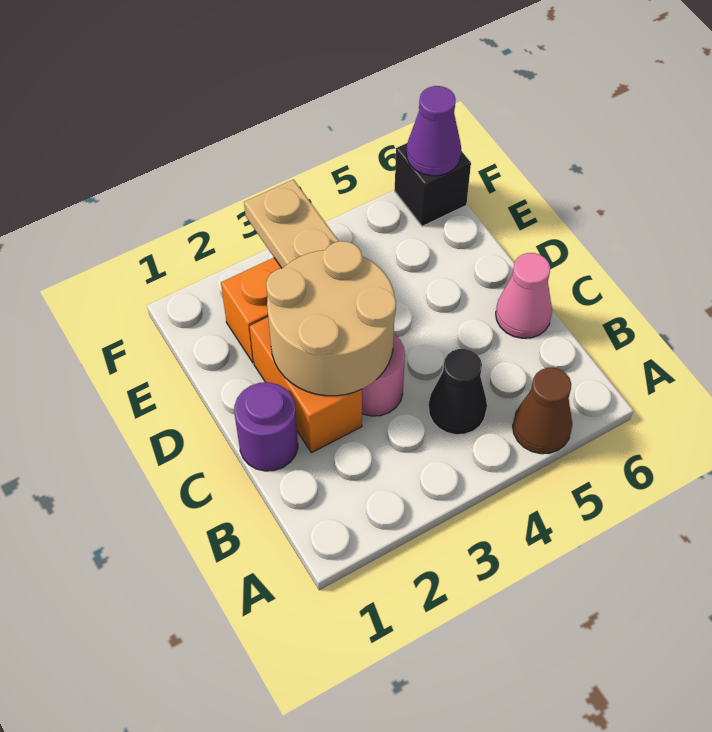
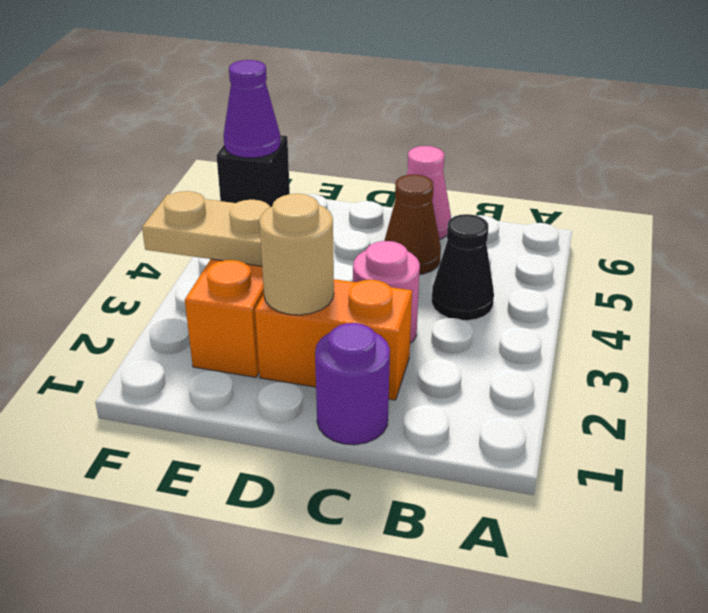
brown cone A5 level 1 -> brown cone C5 level 1
tan round brick C2:D3 level 2 -> tan round brick D2 level 2

